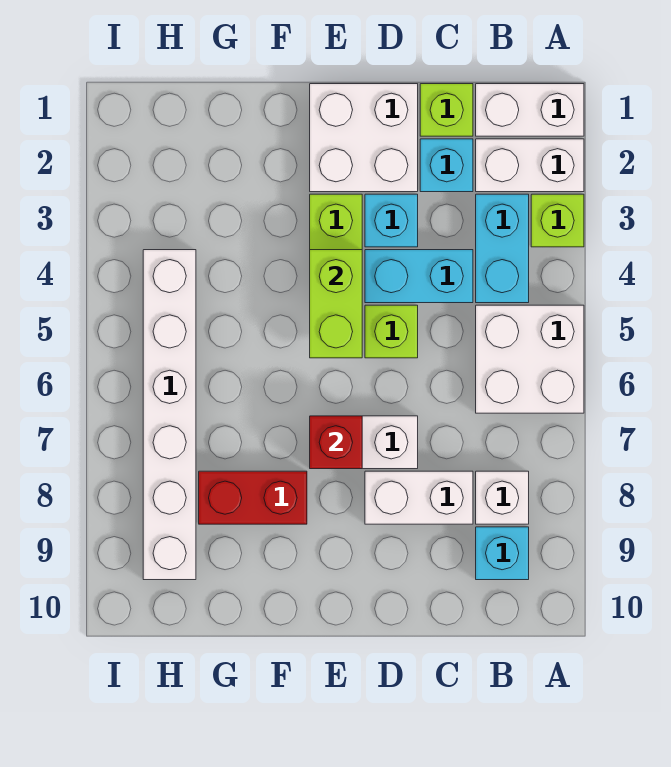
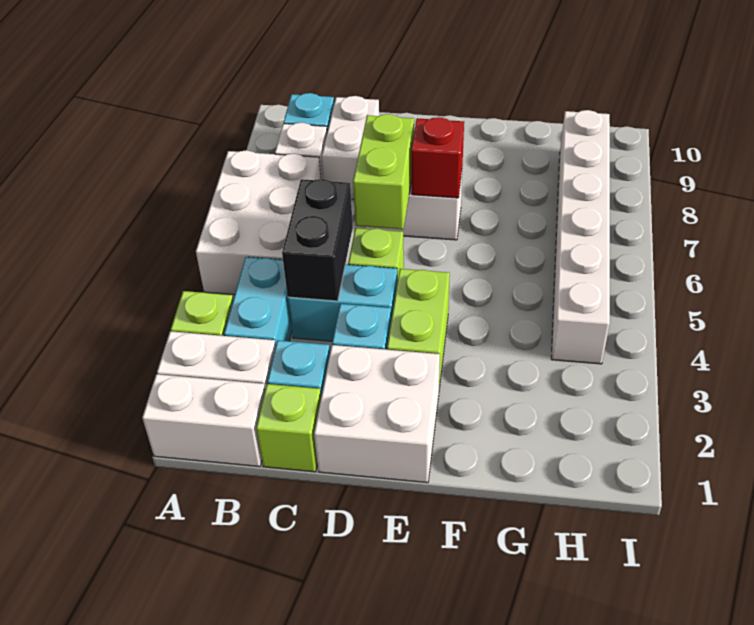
white brick A5:B6 level 1 -> white brick A5:B7 level 1
none -> black brick C4:C5 level 2
white brick C8:D8 level 1 -> white brick C8:C9 level 1
lime brick E4:E5 level 2 -> lime brick D6:D7 level 2
red brick F8:G8 level 1 -> none

